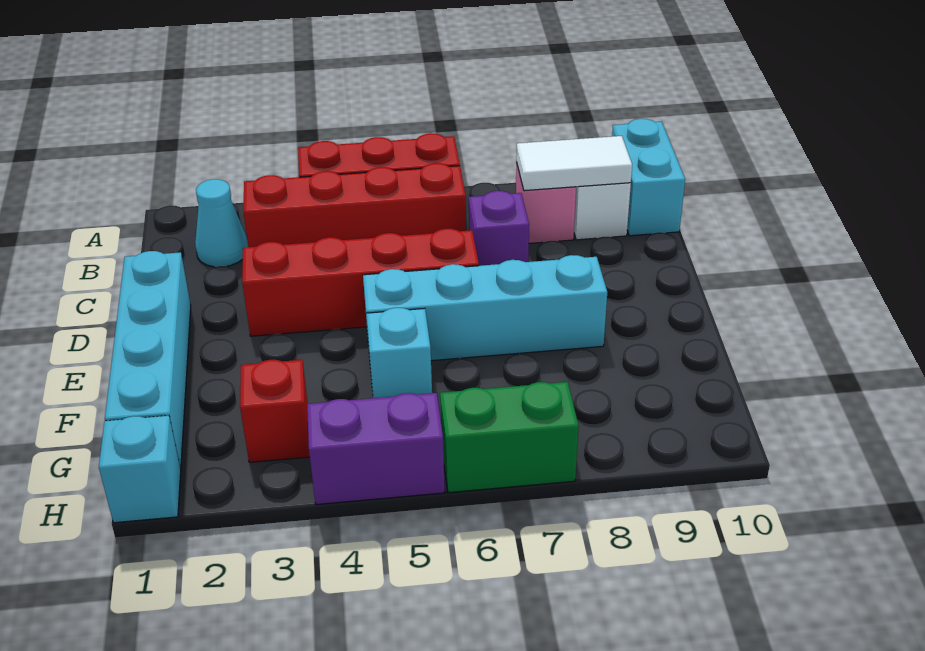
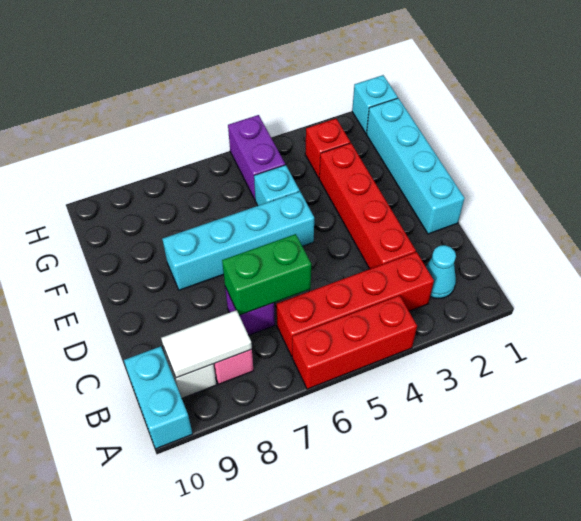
red brick D3:D6 level 1 -> red brick C3:F3 level 1
purple brick H4:H5 level 1 -> purple brick G5:H5 level 1
green brick H6:H7 level 1 -> green brick C6:C7 level 2

